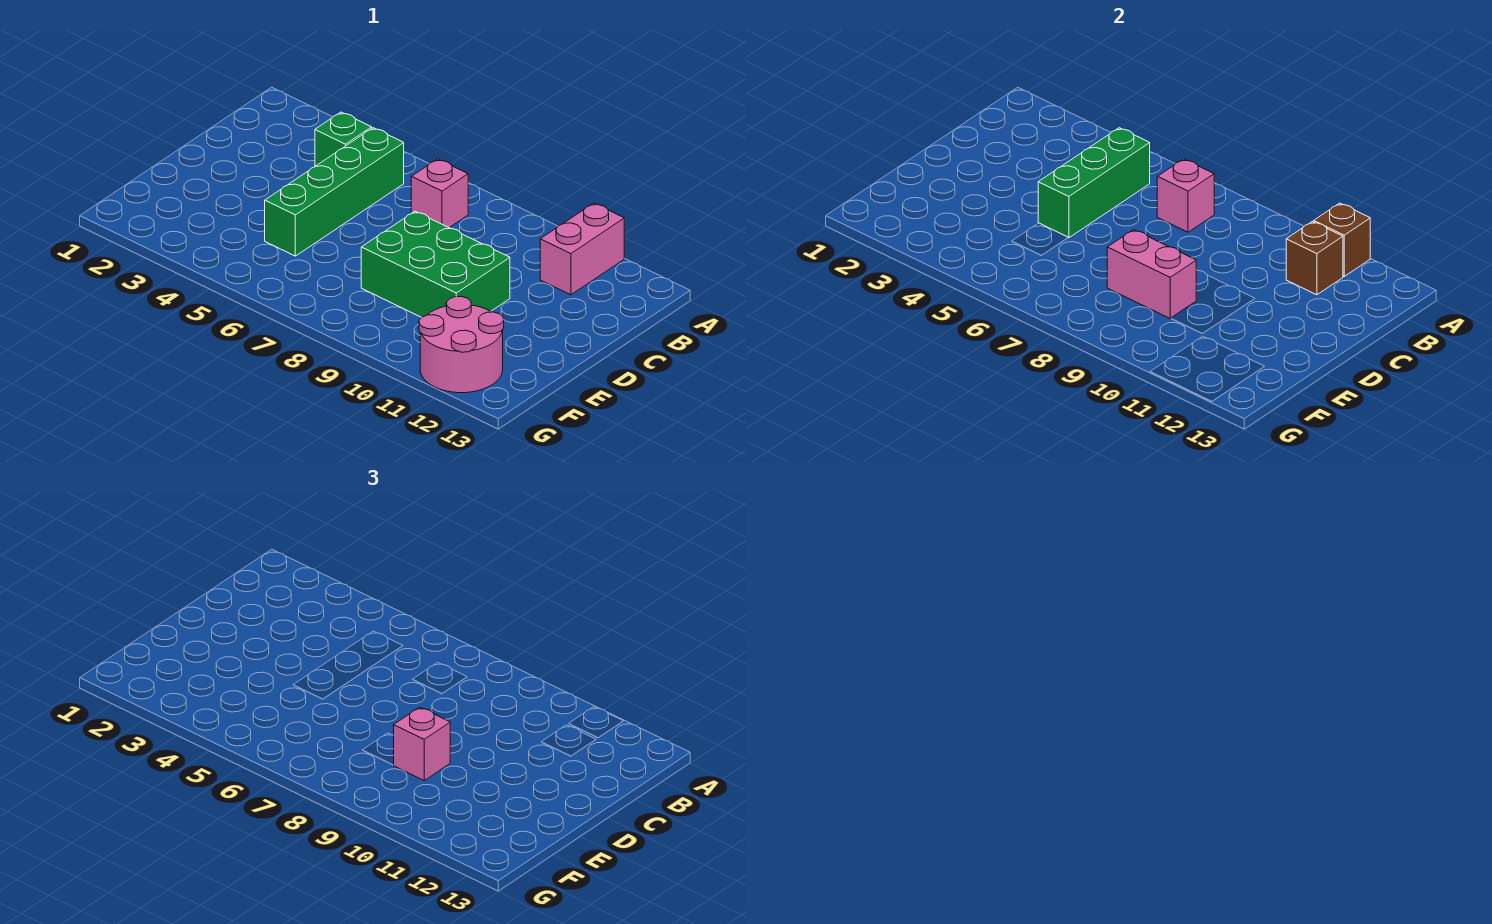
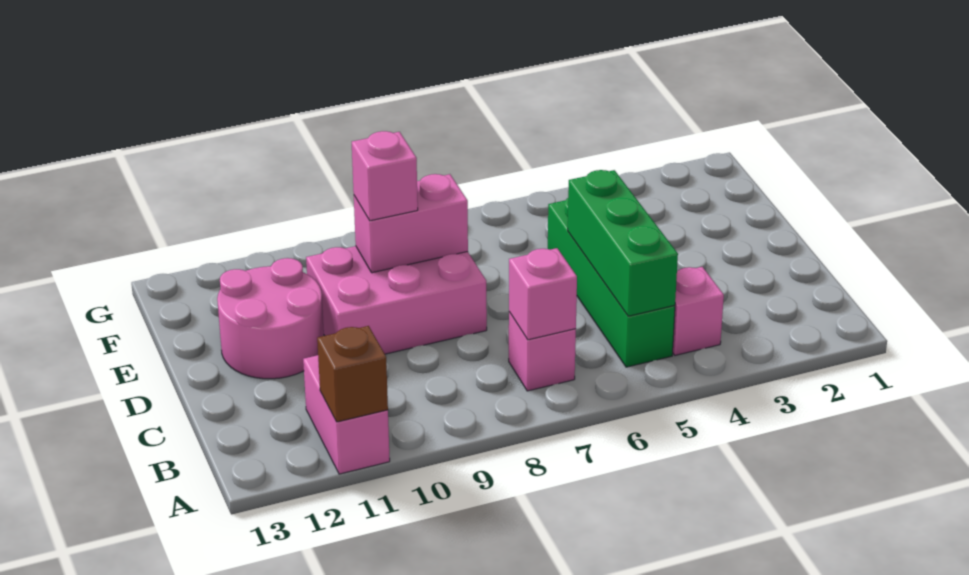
green brick B4 level 1 -> pink brick B4 level 1
brown brick B11 level 2 -> none
green brick D8:E10 level 1 -> pink brick D8:E10 level 1
pink round brick F11:G12 level 1 -> pink round brick D11:E12 level 1

